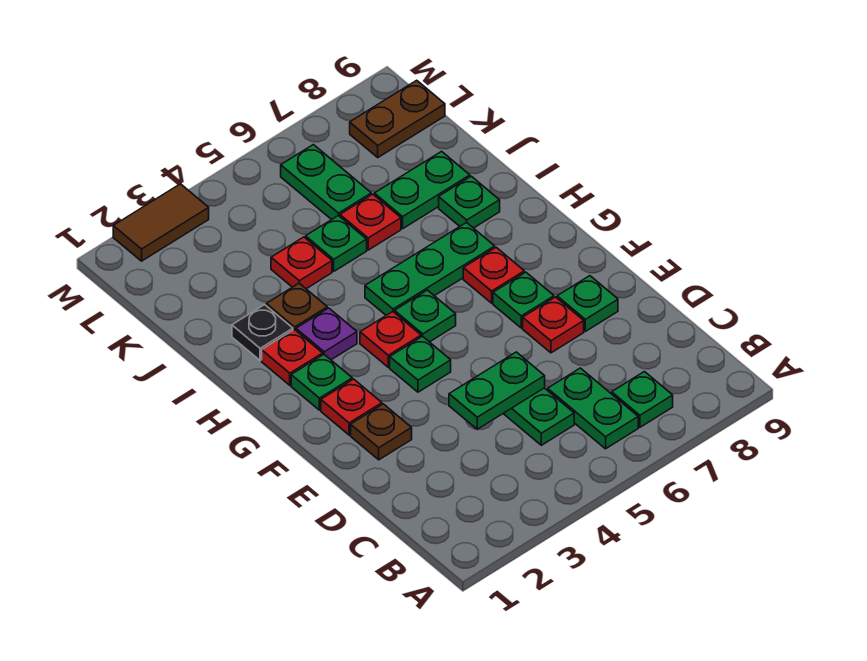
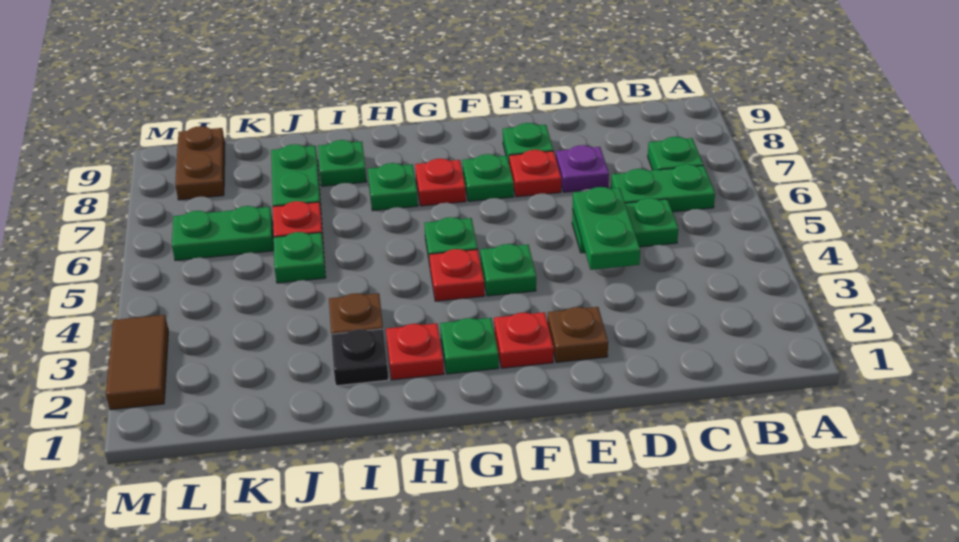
purple plate H3 level 1 -> purple plate D7 level 1
green plate H5:H7 level 1 -> green plate H7 level 1
red plate J4 level 1 -> none

